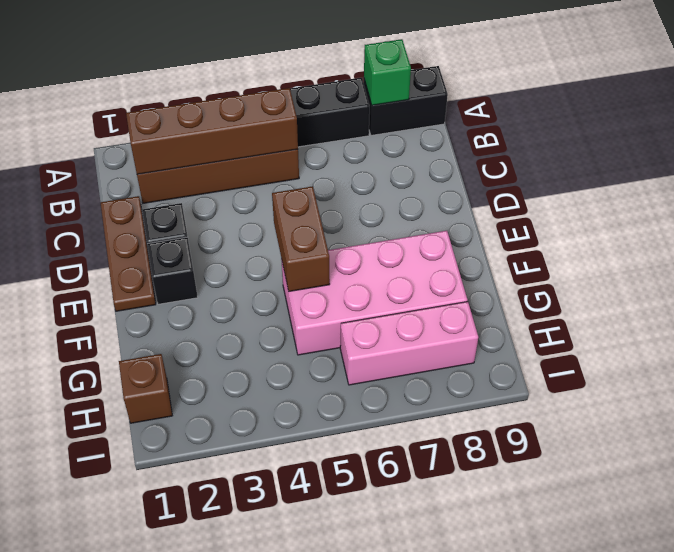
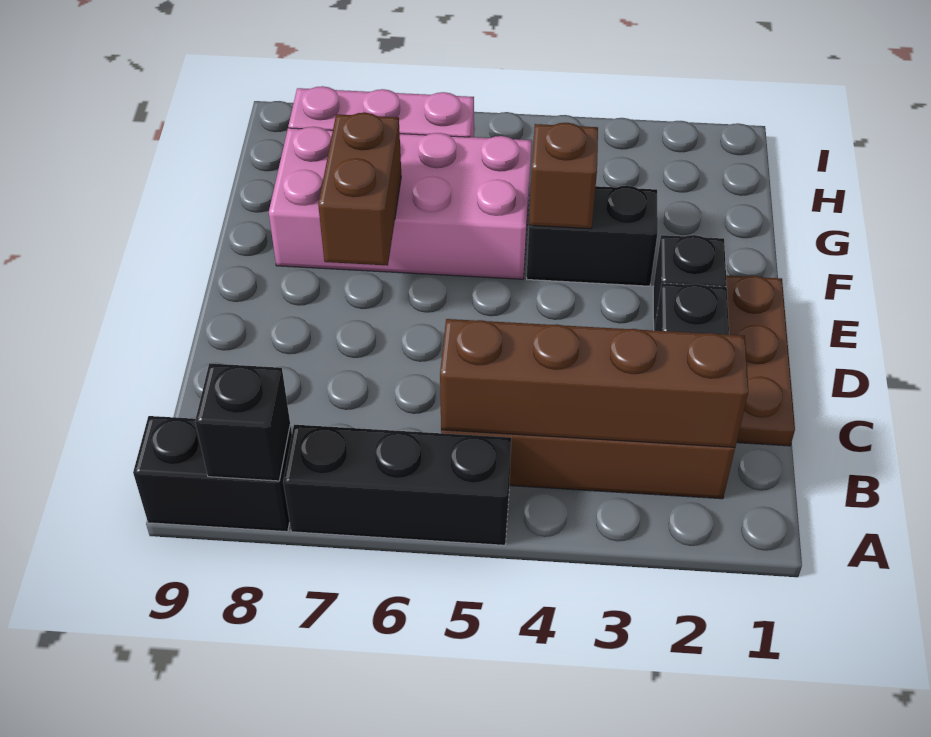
green brick A8 level 2 -> black brick A8 level 2
brown brick E5:F5 level 2 -> brown brick E7:F7 level 2
none -> black brick F3:F4 level 1
brown brick H1 level 1 -> brown brick F4 level 2

